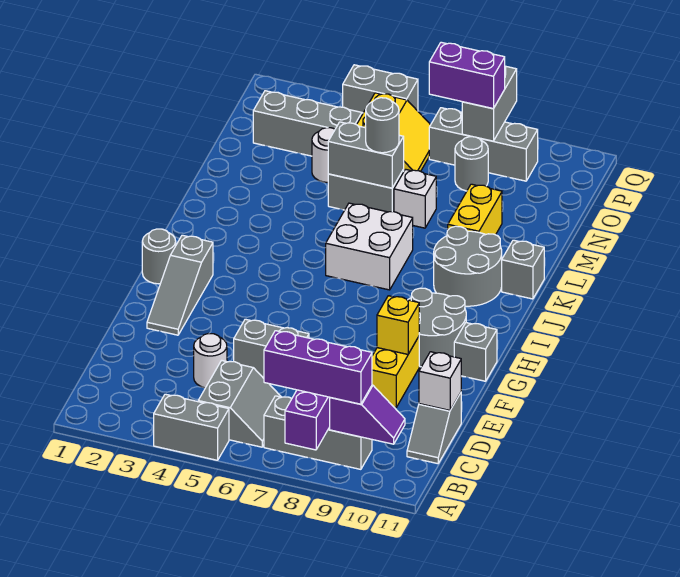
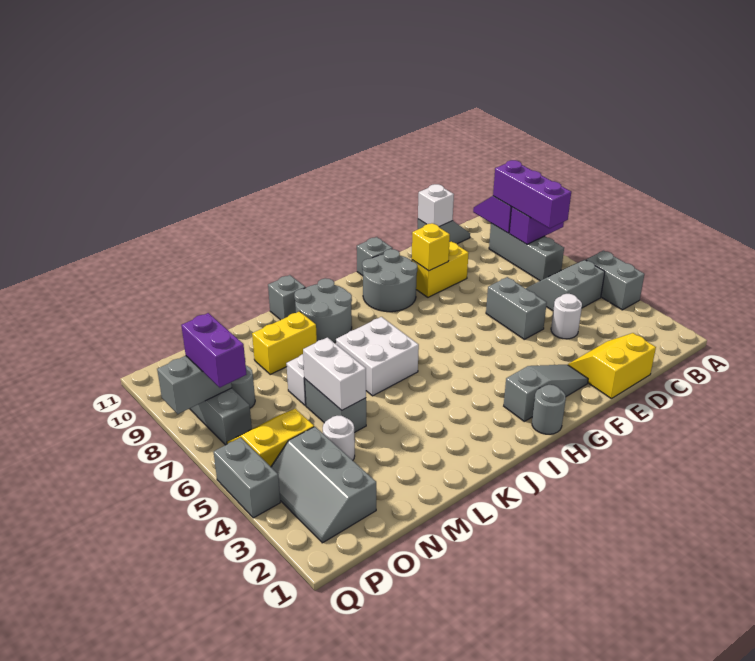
none -> yellow slope D1:E2 level 1 top 1
grey brick M5:M6 level 2 -> white brick M5:M6 level 2
grey round brick M6 level 3 -> none

